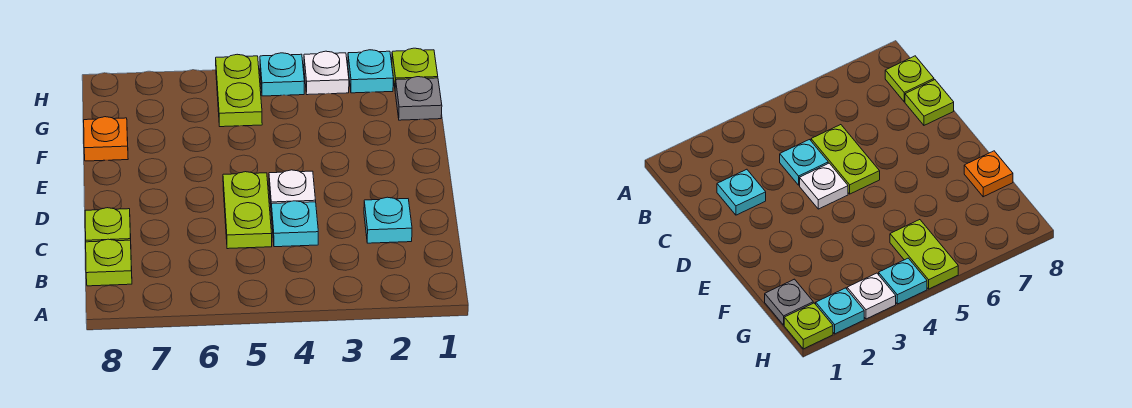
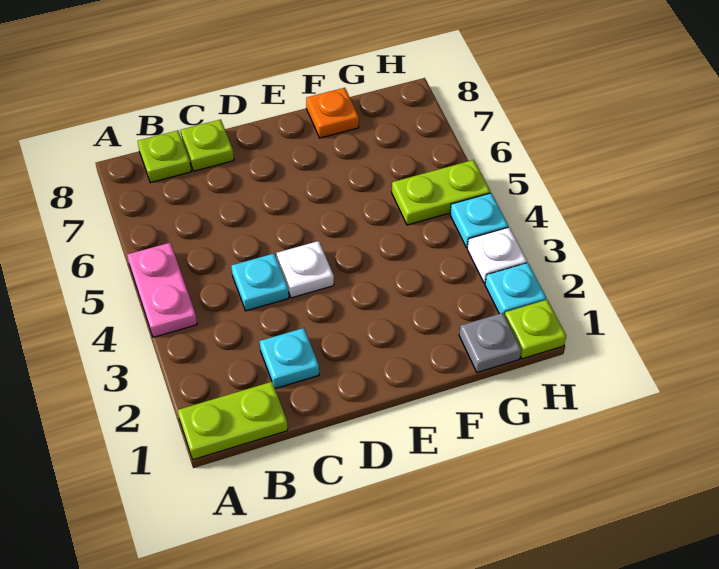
none -> pink plate A4:A5 level 1
lime plate C5:D5 level 1 -> lime plate A1:B1 level 1

